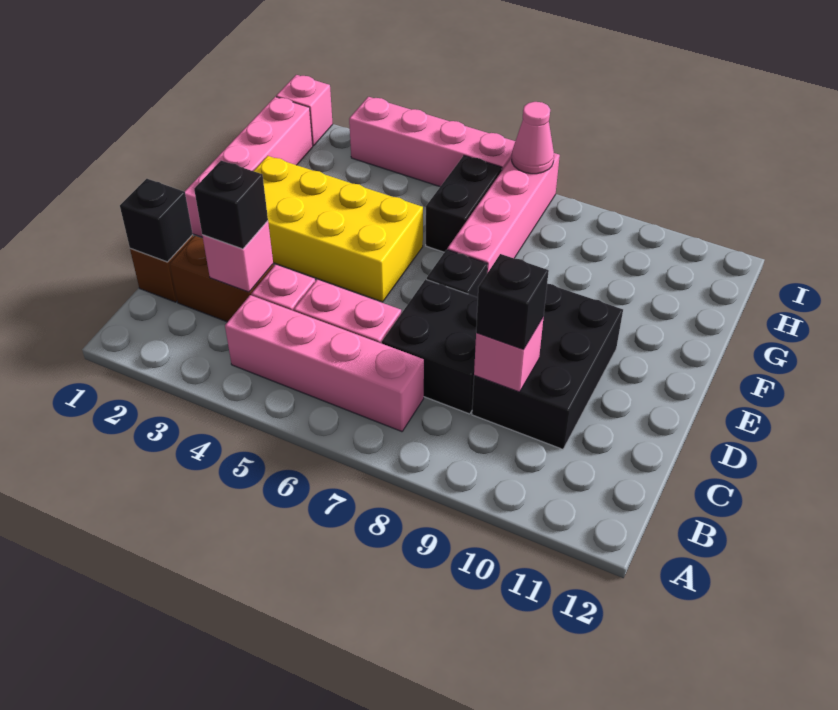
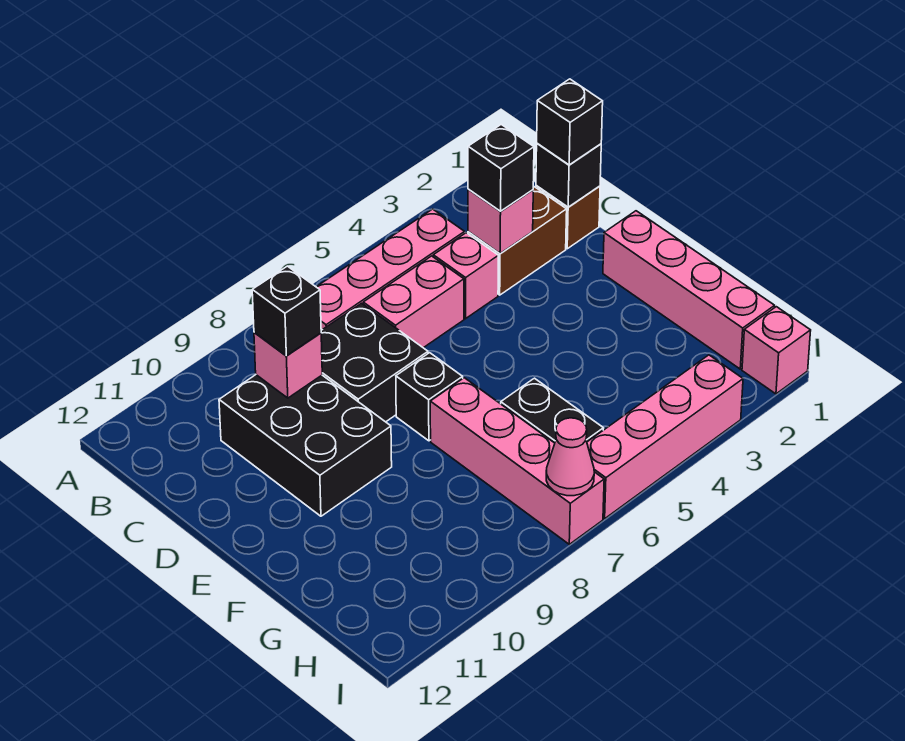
none -> black brick C1 level 3
yellow brick E2:F5 level 1 -> none

